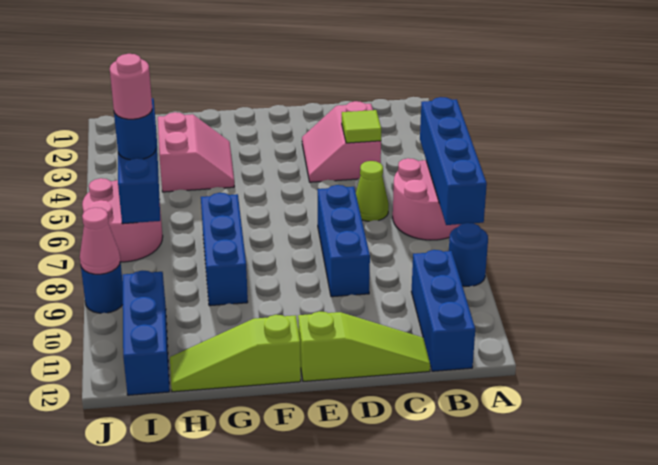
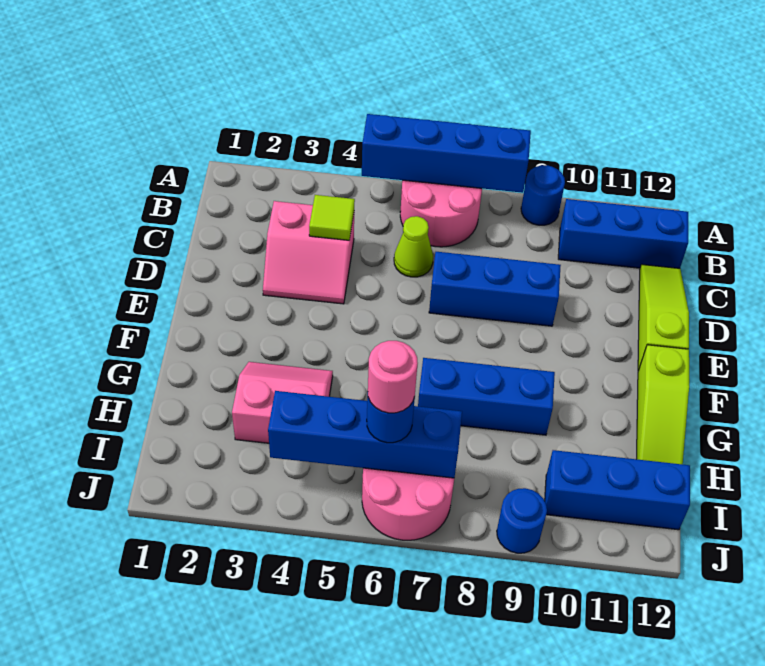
pink cone J9 level 2 -> none

